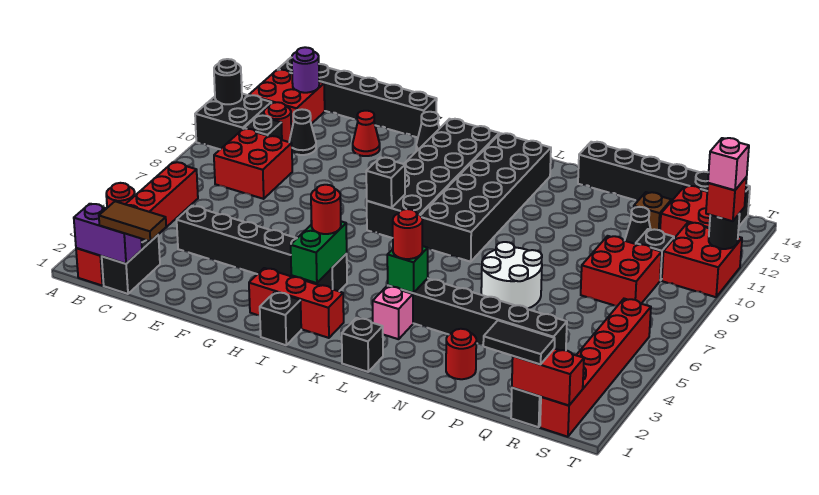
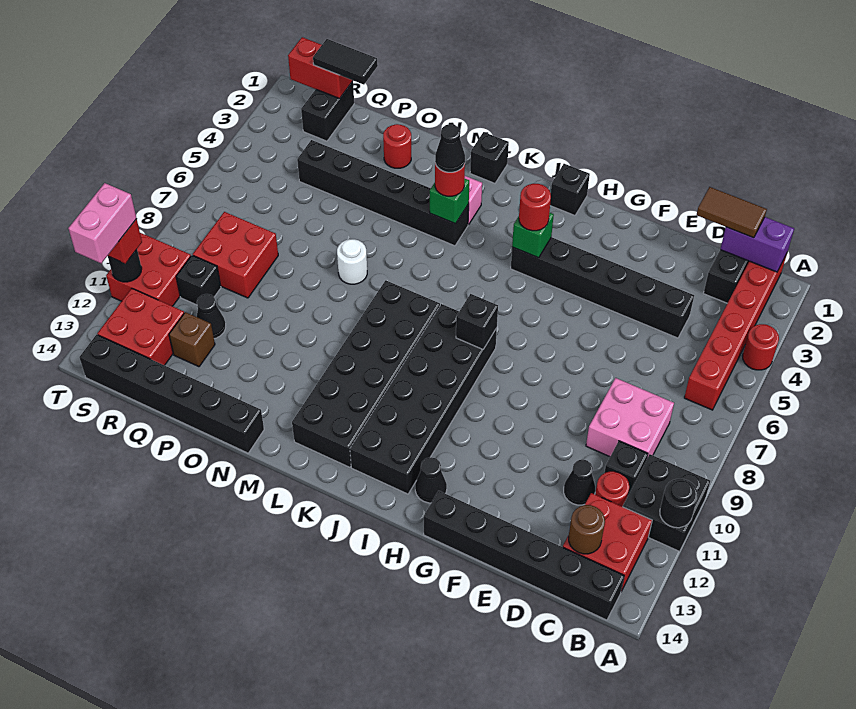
red brick C8:D9 level 1 -> pink brick C8:D9 level 1
purple round brick C13 level 2 -> brown round brick C13 level 2
red cone F12 level 1 -> none
red brick H2:J2 level 1 -> none
green brick I3:I4 level 2 -> green brick I4 level 2
none -> black cone L4 level 4
white round brick N6:O7 level 1 -> white round brick N7 level 1
red brick S1:S6 level 1 -> none
pink brick T11 level 4 -> pink brick T11:T12 level 4

